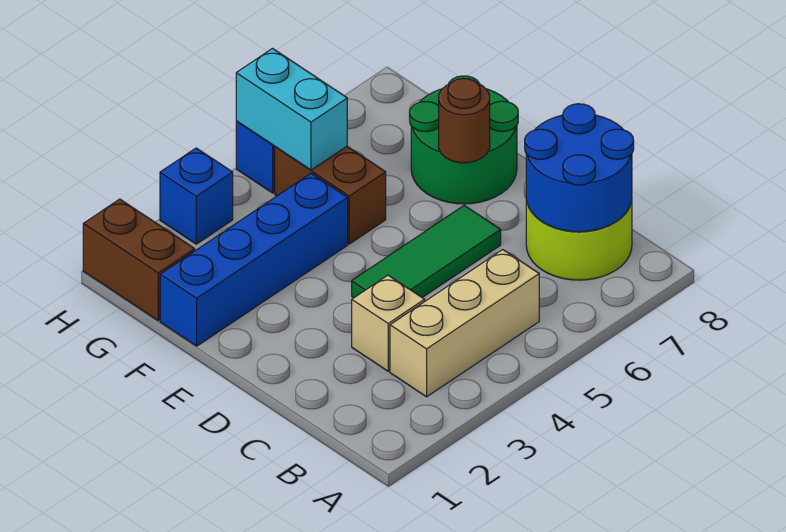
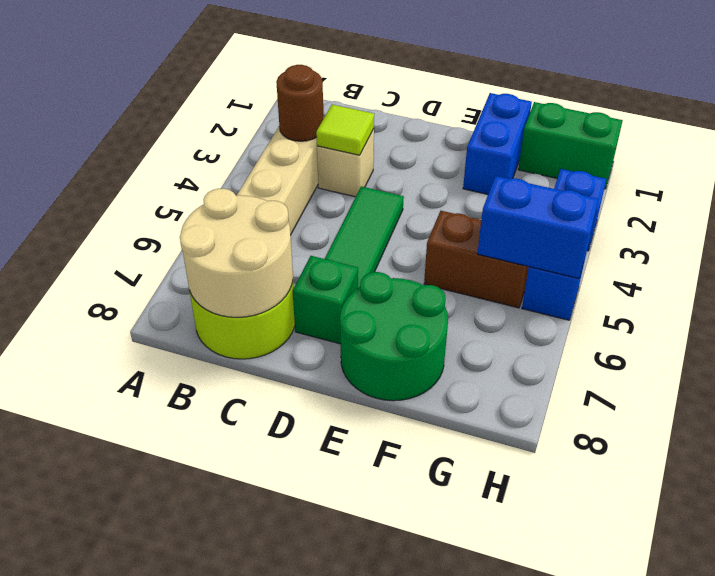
blue round brick B7:C8 level 2 -> tan round brick B7:C8 level 2
none -> lime tile C3 level 2
none -> green brick D7 level 1
brown round brick E7 level 2 -> brown round brick B3 level 2
blue brick F1:F4 level 1 -> blue brick F1:F2 level 1
brown brick G1:H1 level 1 -> green brick G1:H1 level 1
cyan brick G5:H5 level 2 -> blue brick G5:H5 level 2

